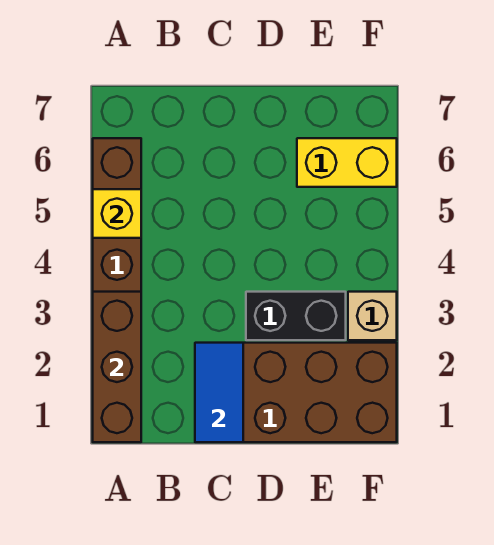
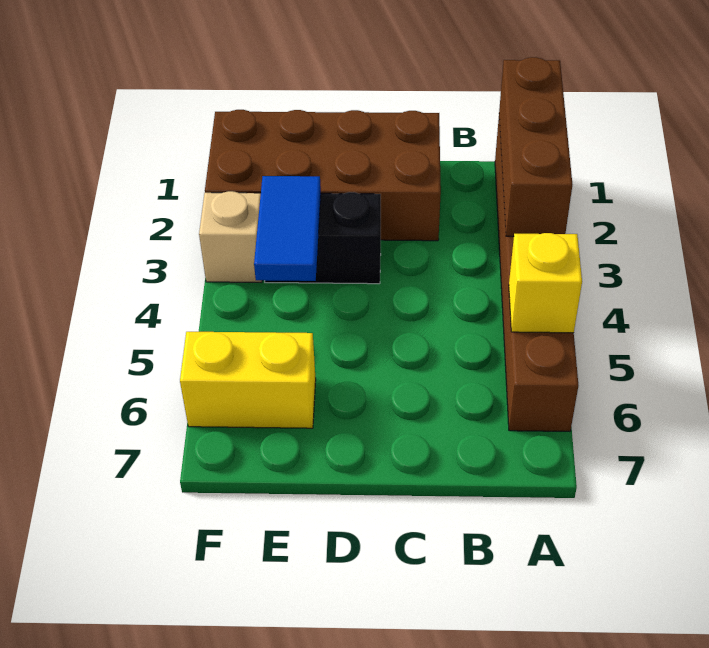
blue tile C1:C2 level 2 -> blue tile E3:E4 level 2

